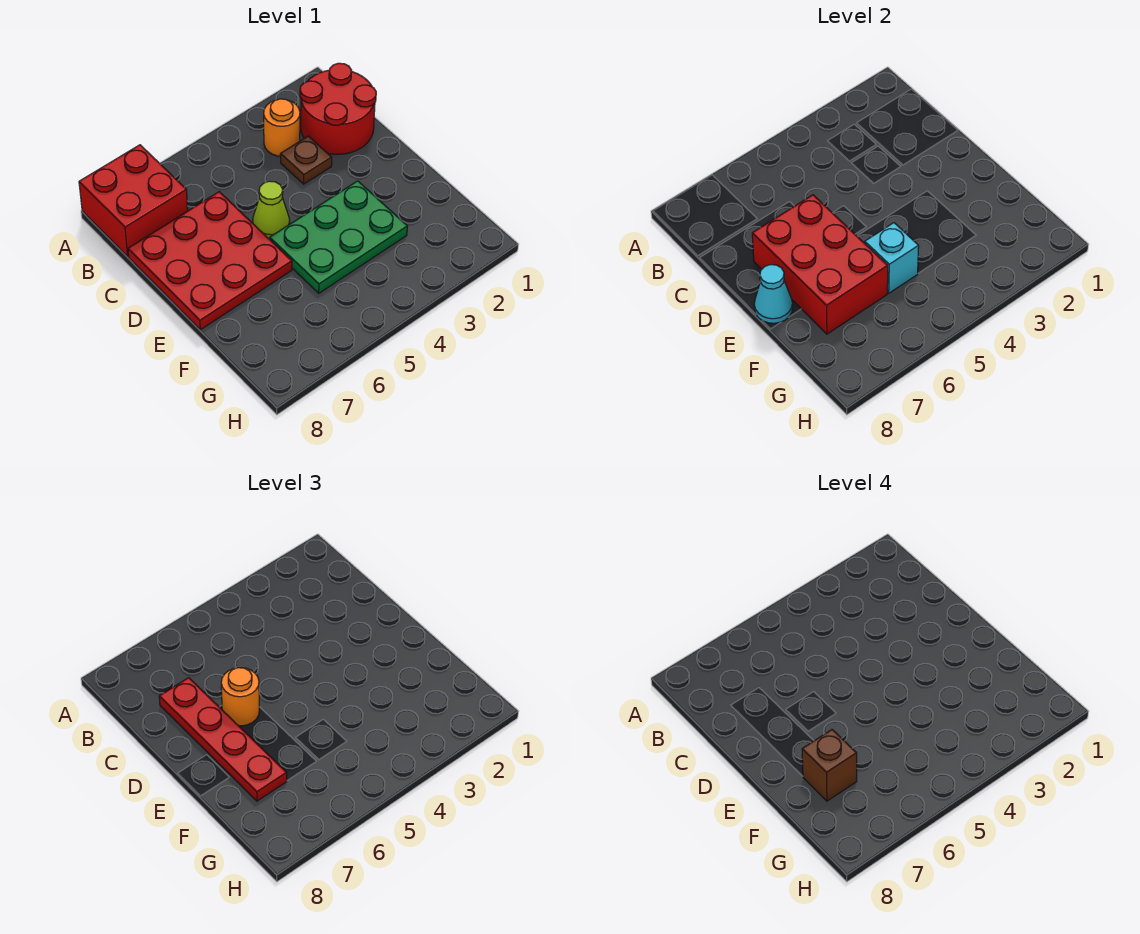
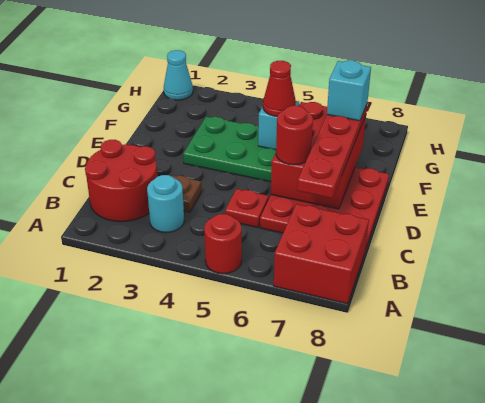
none -> red round brick A5 level 1
orange round brick B3 level 1 -> cyan round brick B3 level 1
none -> red plate C5 level 1
lime cone D5 level 1 -> none
orange round brick D6 level 3 -> red round brick D6 level 3
cyan cone E8 level 2 -> cyan cone H1 level 1
none -> red cone F5 level 3
brown brick F7 level 4 -> cyan brick F7 level 4

